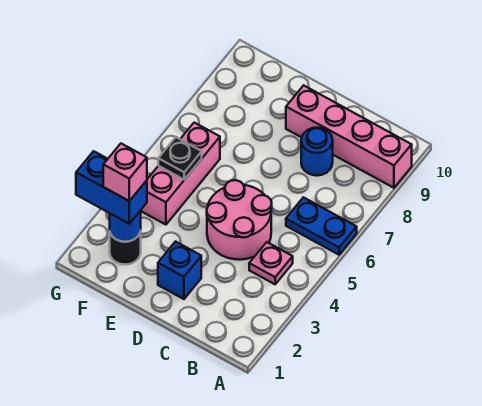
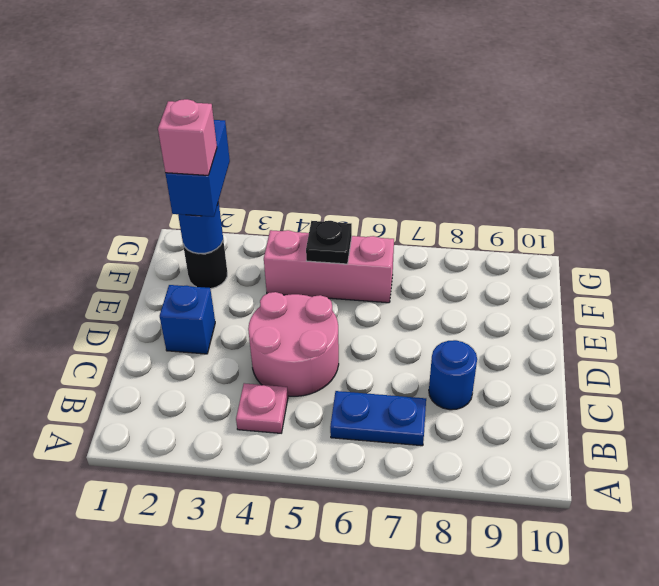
blue plate A6:B6 level 1 -> blue plate B6:B7 level 1
pink brick A9:D9 level 1 -> none

